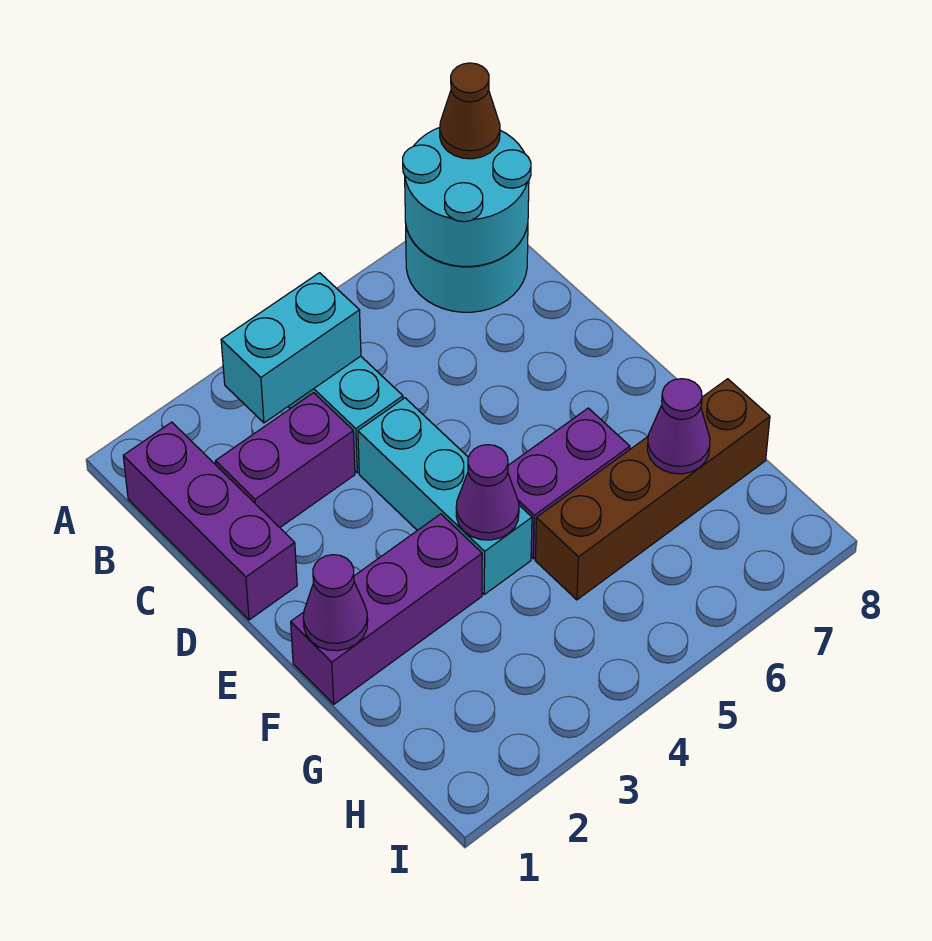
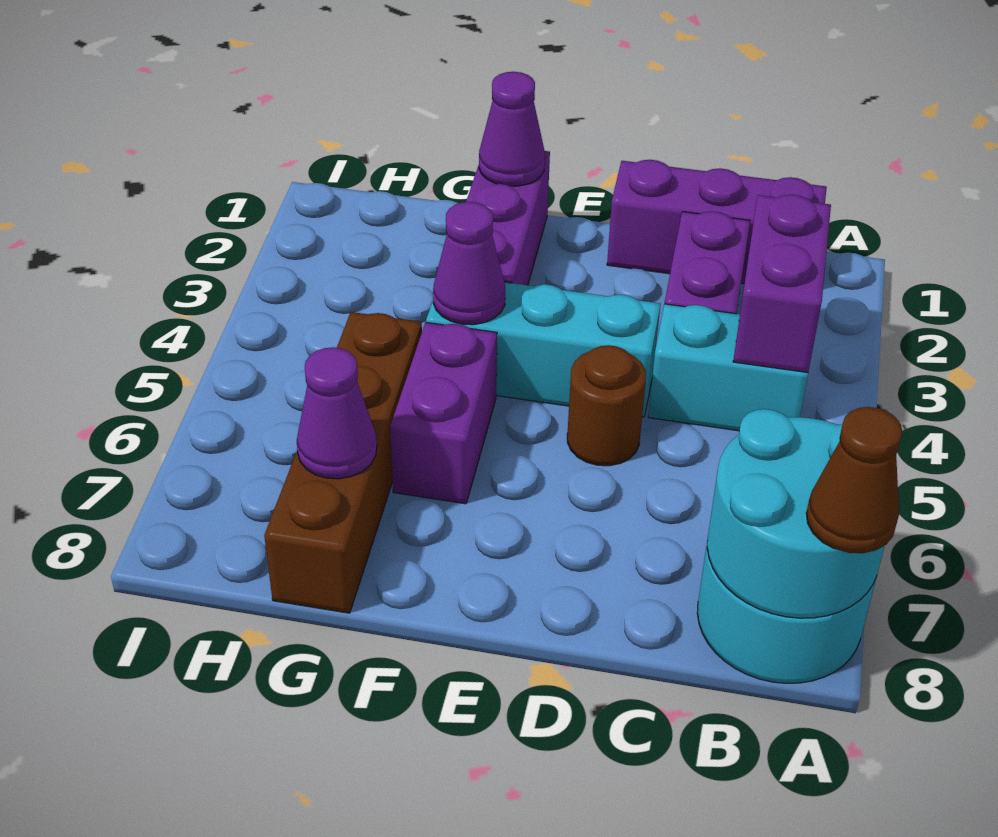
cyan brick B3:B4 level 2 -> purple brick B3:B4 level 2
none -> brown round brick D5 level 1

